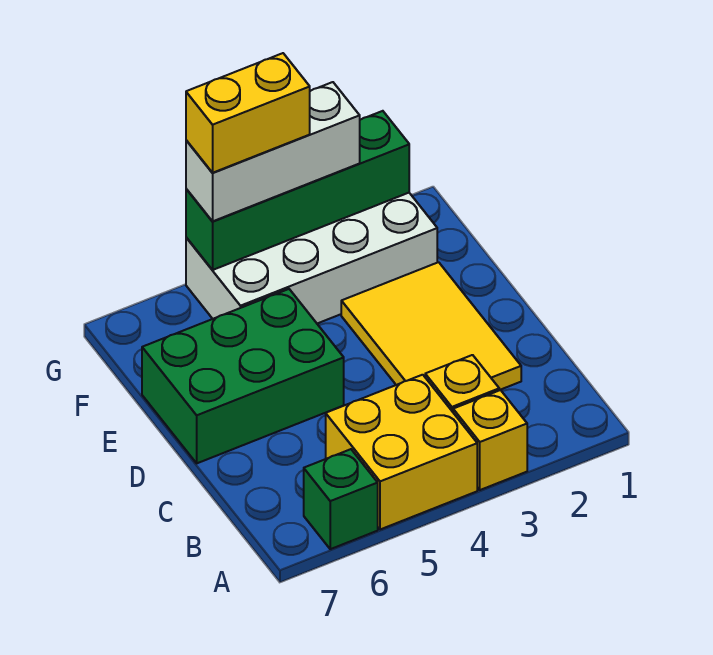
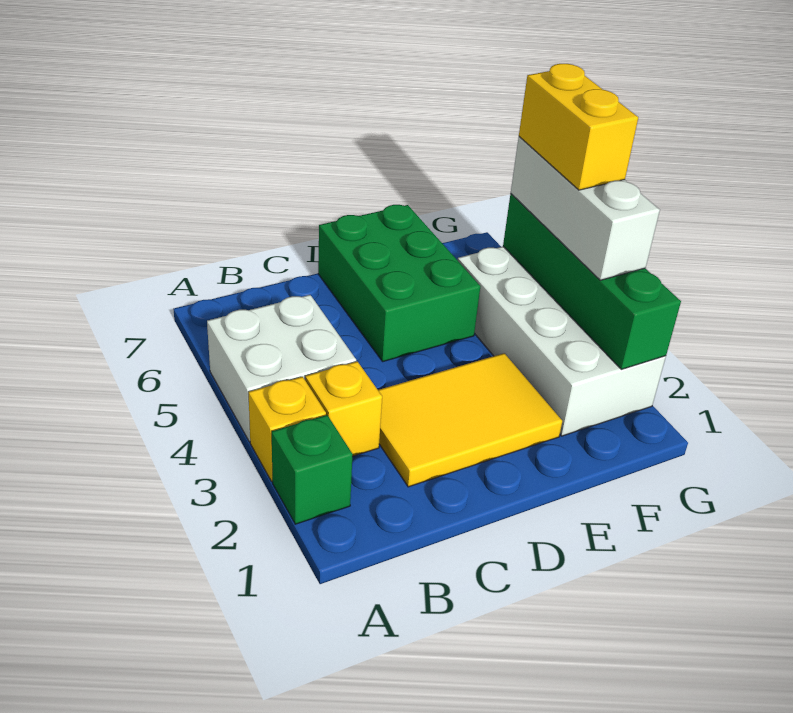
yellow brick A4:B5 level 1 -> white brick A4:B5 level 1
green brick A6 level 1 -> green brick A2 level 1

